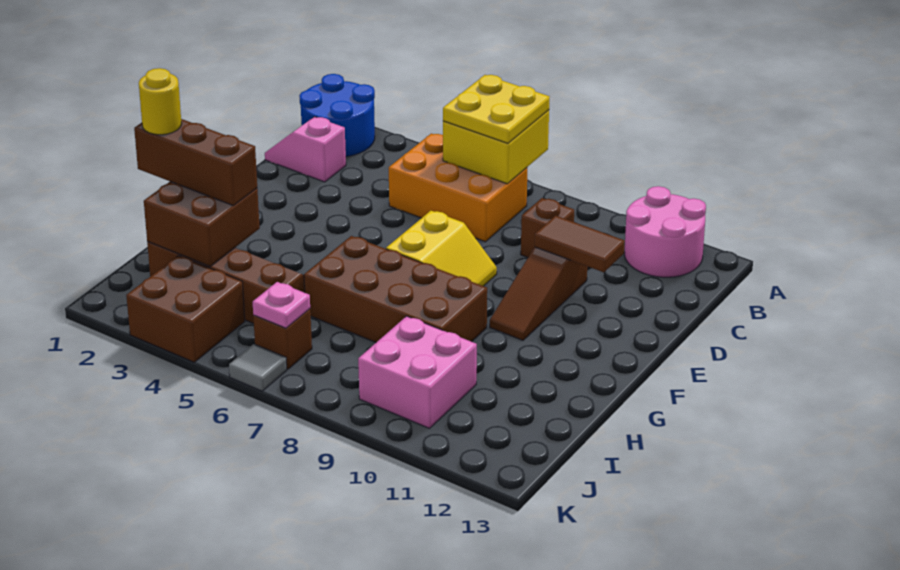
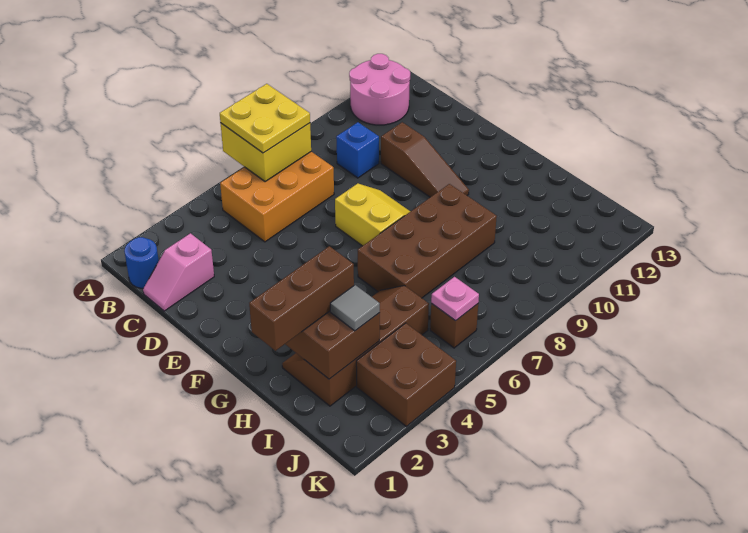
blue round brick A1:B2 level 1 -> blue round brick B1 level 1
brown brick C9 level 1 -> blue brick C9 level 1
brown tile D10:D11 level 2 -> none
yellow round brick H1 level 4 -> none
pink brick I9:J10 level 1 -> none
grey tile K6 level 1 -> grey tile I3 level 3

